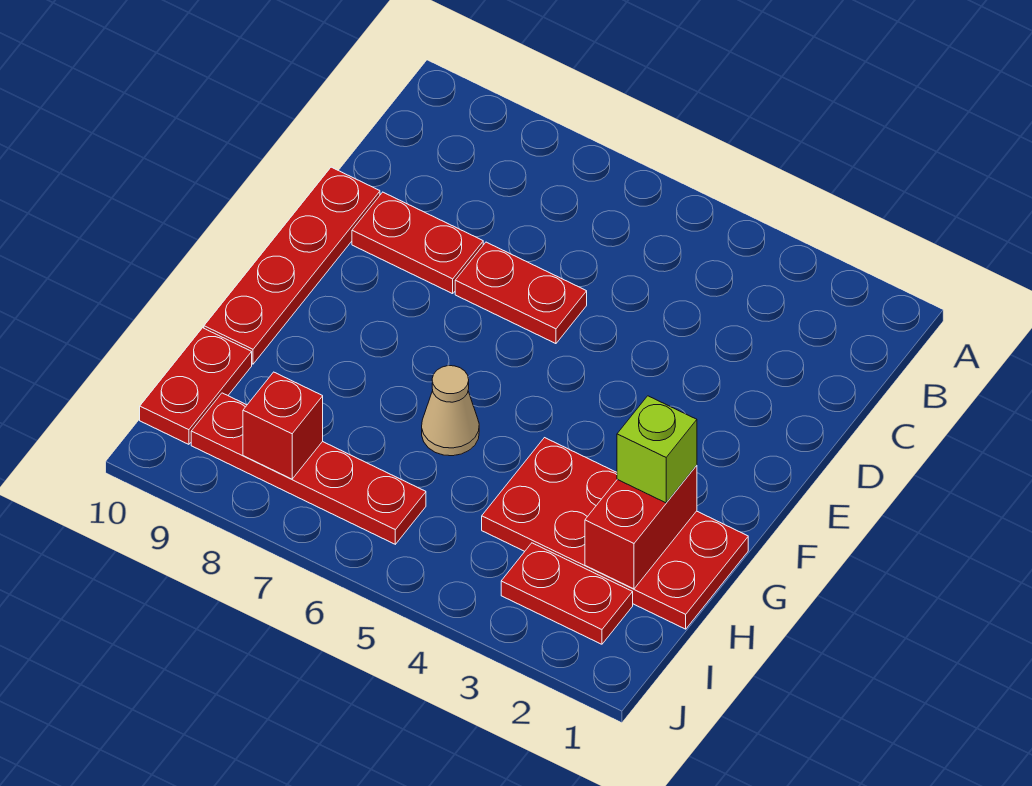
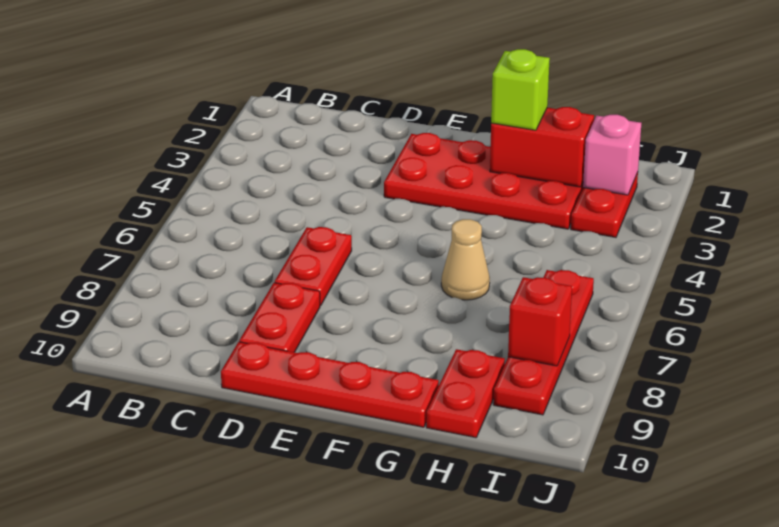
red plate G1:H4 level 1 -> red plate E2:H3 level 1
red plate H10:I10 level 1 -> red plate H9:H10 level 1
none -> pink brick I2 level 2

